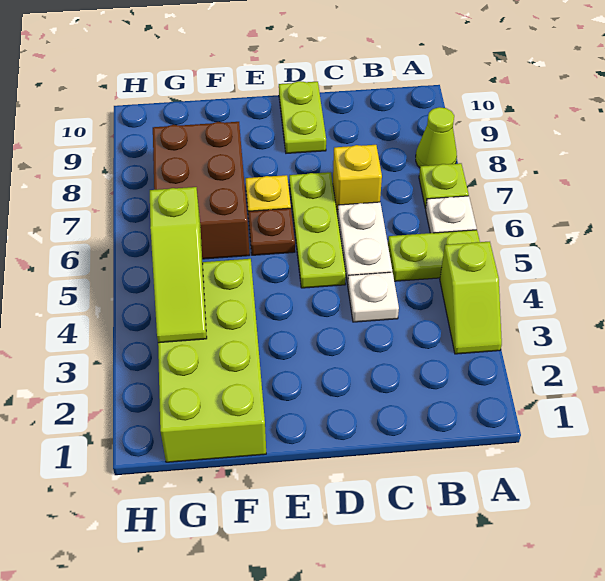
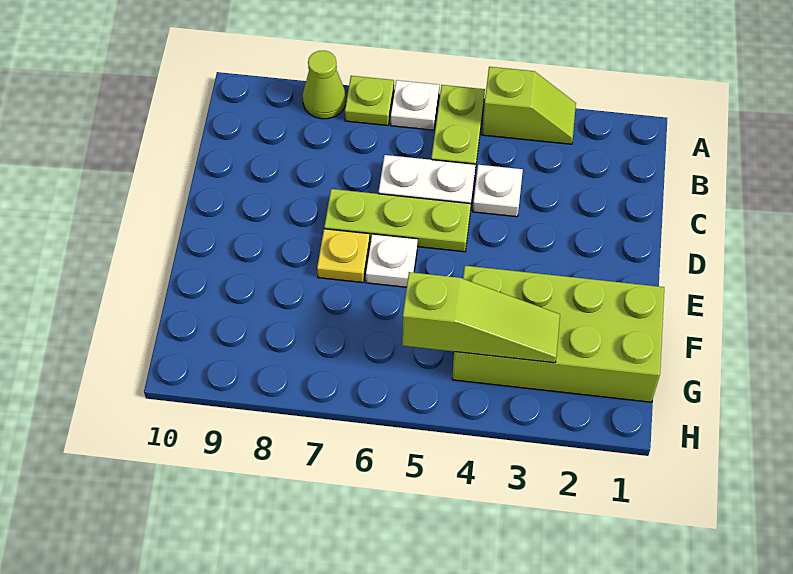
yellow brick C7 level 1 -> none
lime plate D9:D10 level 1 -> none
brown plate E6 level 1 -> white plate E6 level 1
brown brick F6:G8 level 1 -> none

